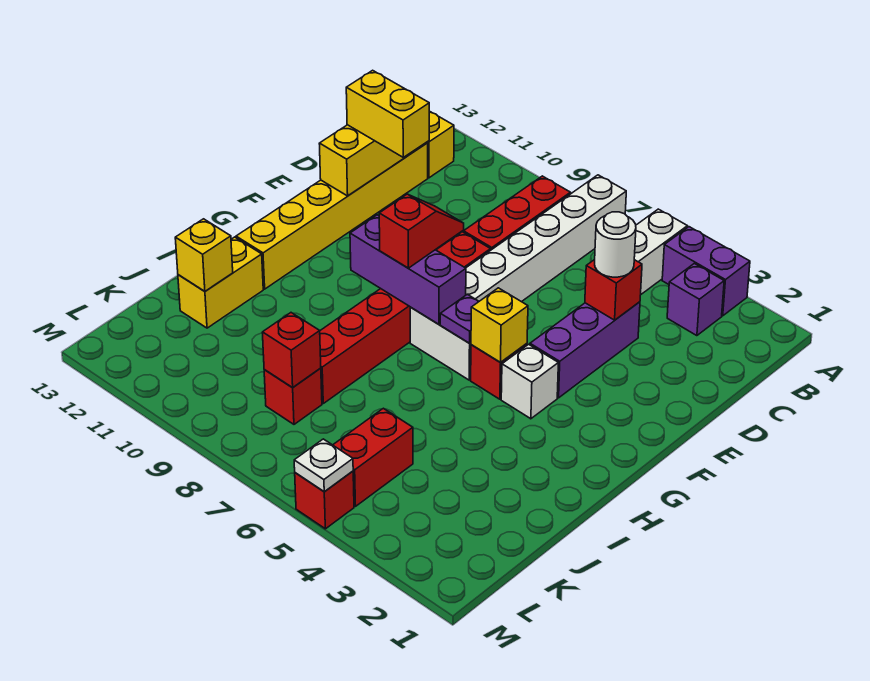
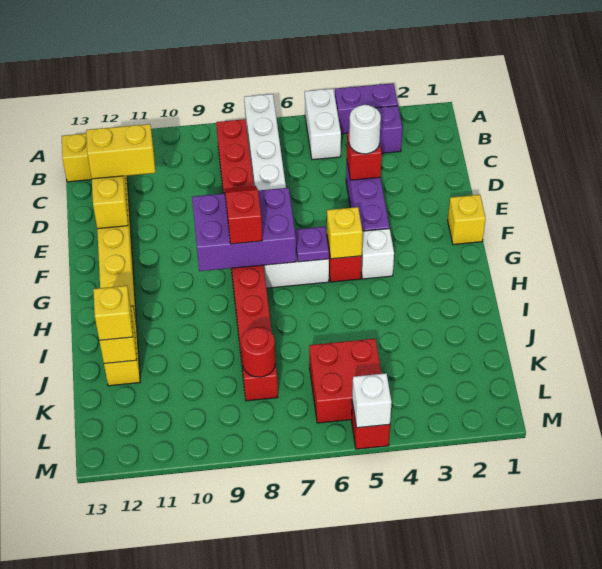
none -> yellow brick F1 level 1
purple brick G7:G9 level 2 -> purple brick F7:G9 level 2
none -> yellow brick J12 level 3
red brick K5:L5 level 1 -> red brick K5:L6 level 1
red brick K8 level 2 -> red round brick K8 level 2
white plate M5 level 2 -> white brick M5 level 2

